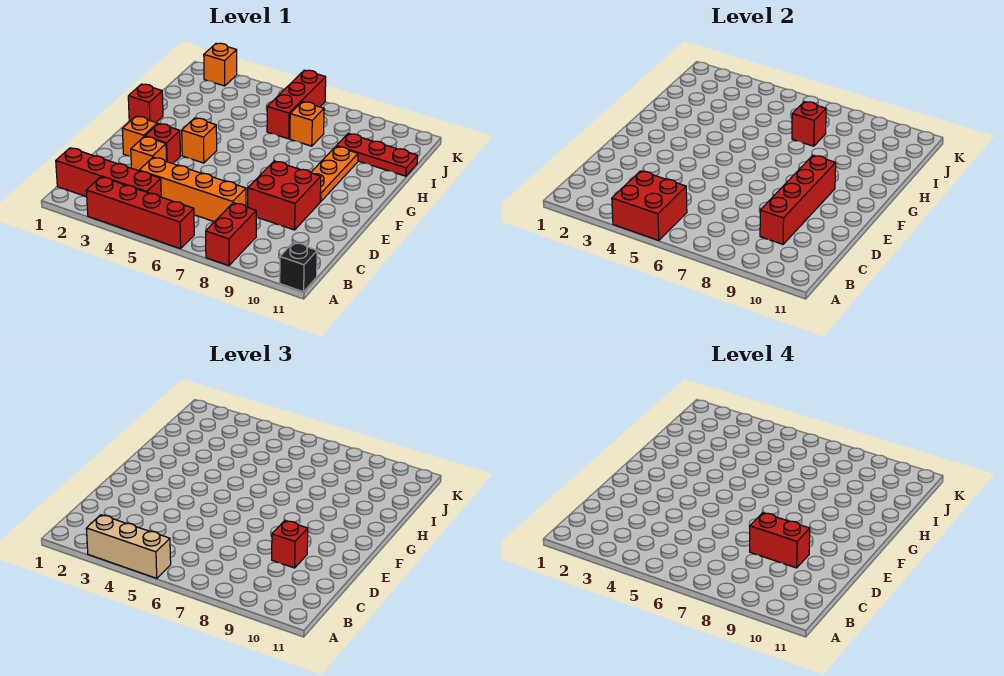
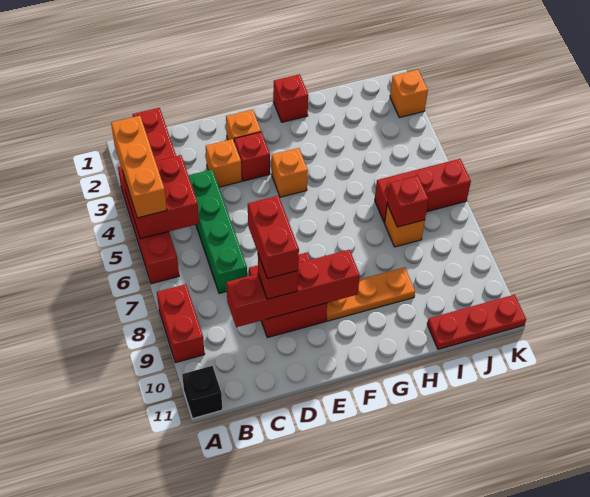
tan brick A3:A5 level 3 -> orange brick A3:A5 level 3
red brick A8:B8 level 1 -> red brick A8:A9 level 1
orange brick C4:C7 level 1 -> green brick C4:C7 level 1
red plate I9:I11 level 1 -> red plate I11:K11 level 1

